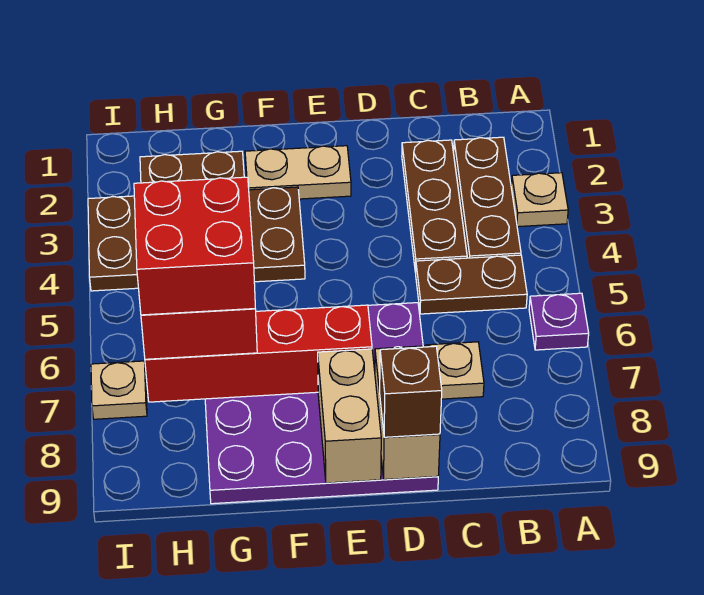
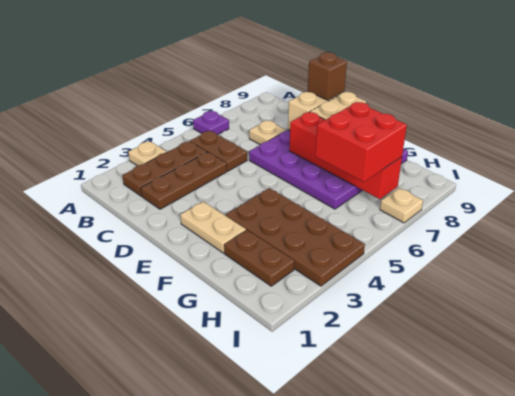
red brick G6:H7 level 4 -> none

